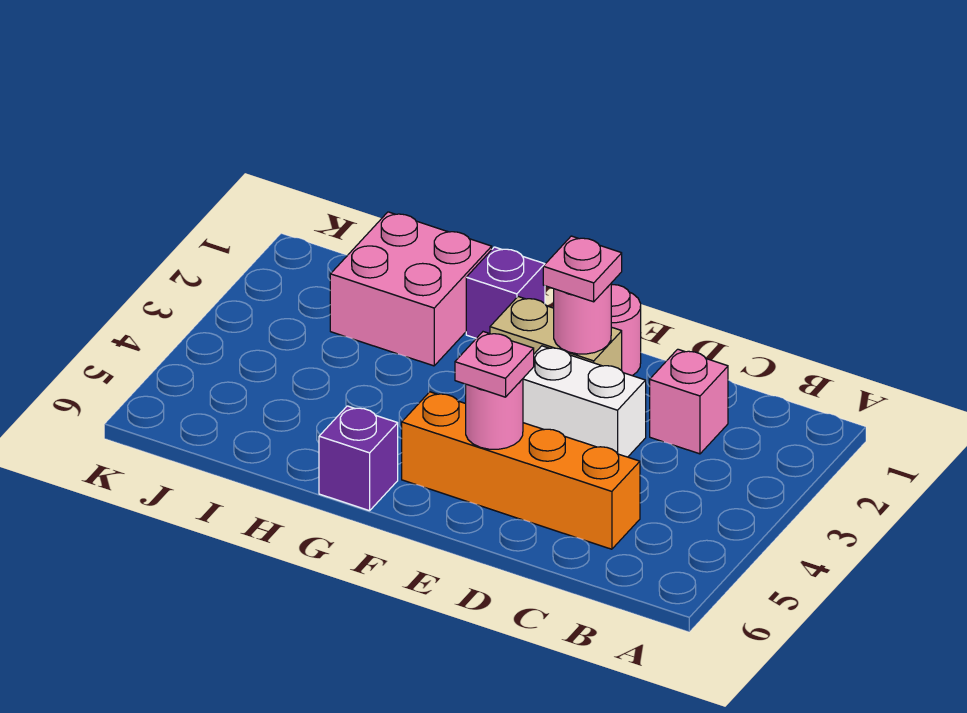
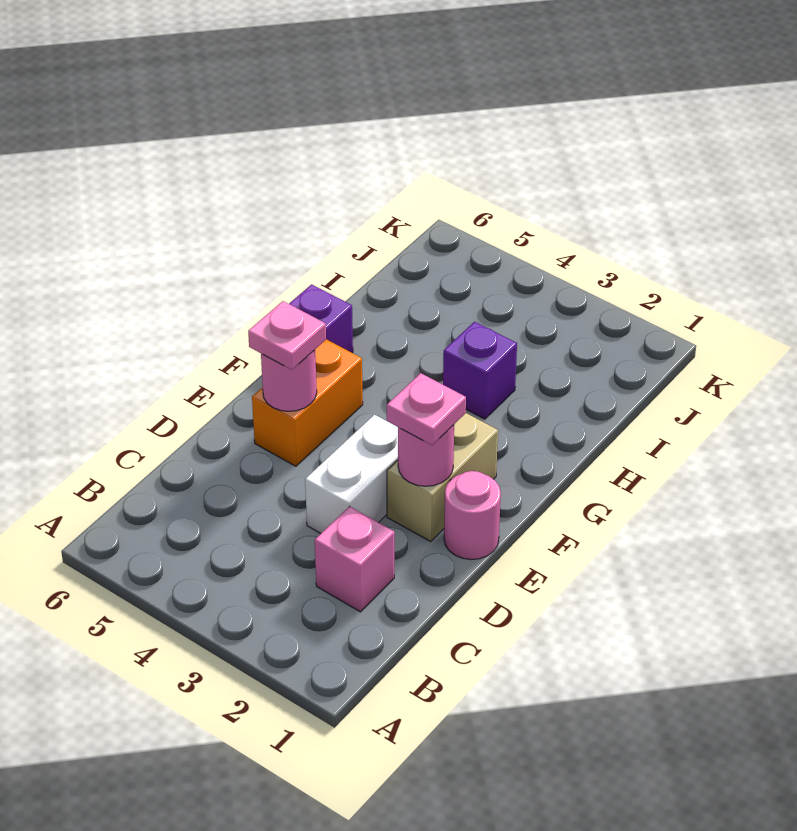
orange brick C5:F5 level 1 -> orange brick E5:F5 level 1
purple brick G1 level 1 -> purple brick H3 level 1
pink brick H1:I2 level 1 -> none

